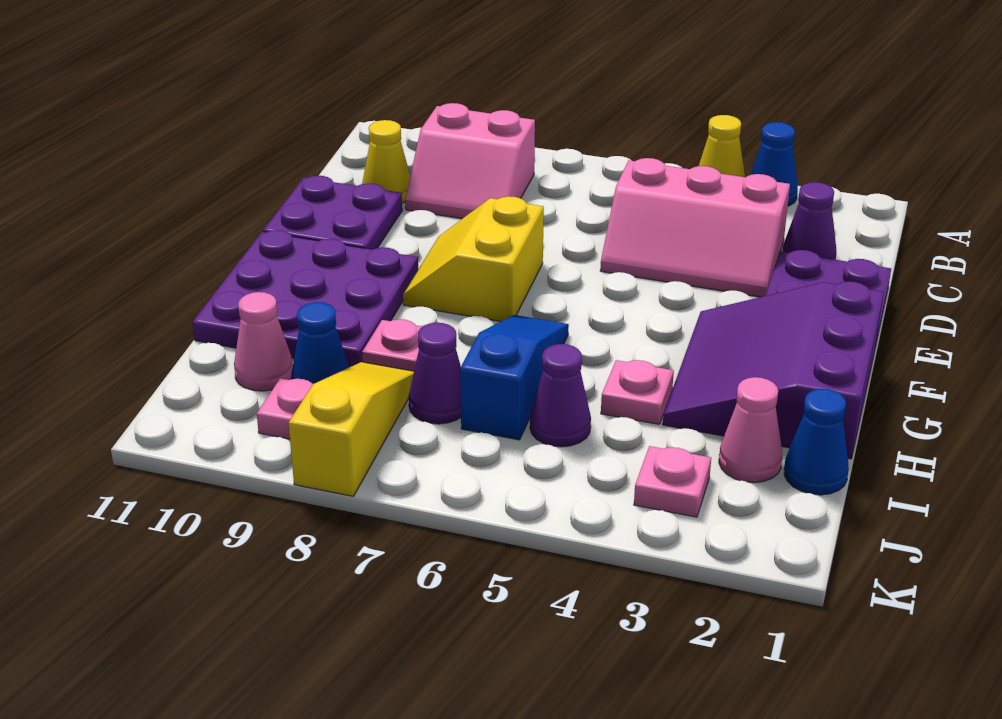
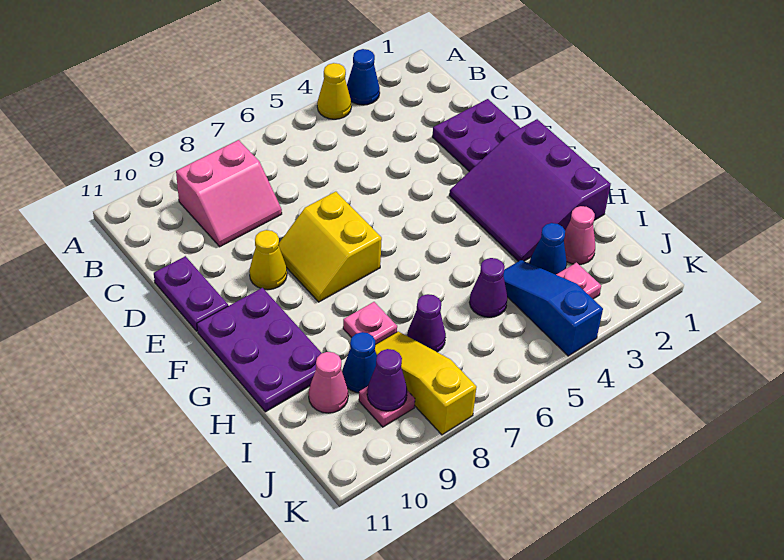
purple cone C2 level 1 -> purple cone J9 level 2
pink slope C3:D5 level 1 top C -> none
yellow cone C10 level 1 -> yellow cone E9 level 1
purple plate D10:E11 level 1 -> purple plate D11:E11 level 1
purple plate F9:H11 level 1 -> purple plate F10:H11 level 1
blue slope G6:I6 level 1 top I -> blue slope I4:K4 level 1 top K
pink plate H4 level 1 -> none
blue cone I1 level 1 -> blue cone I3 level 1

